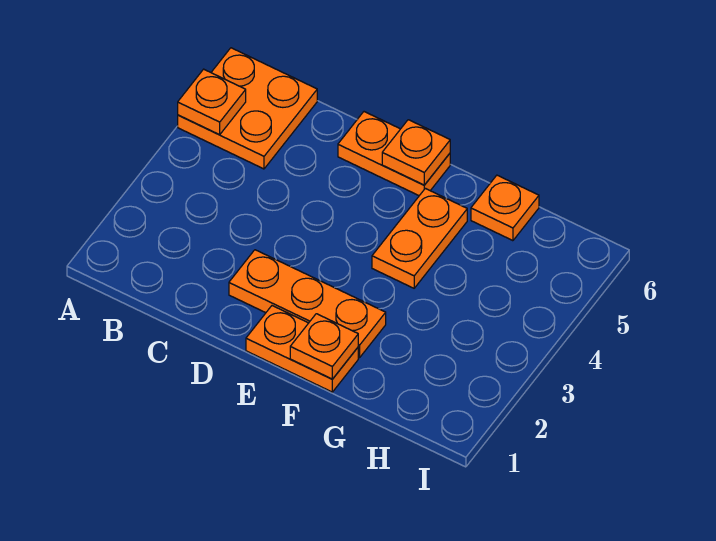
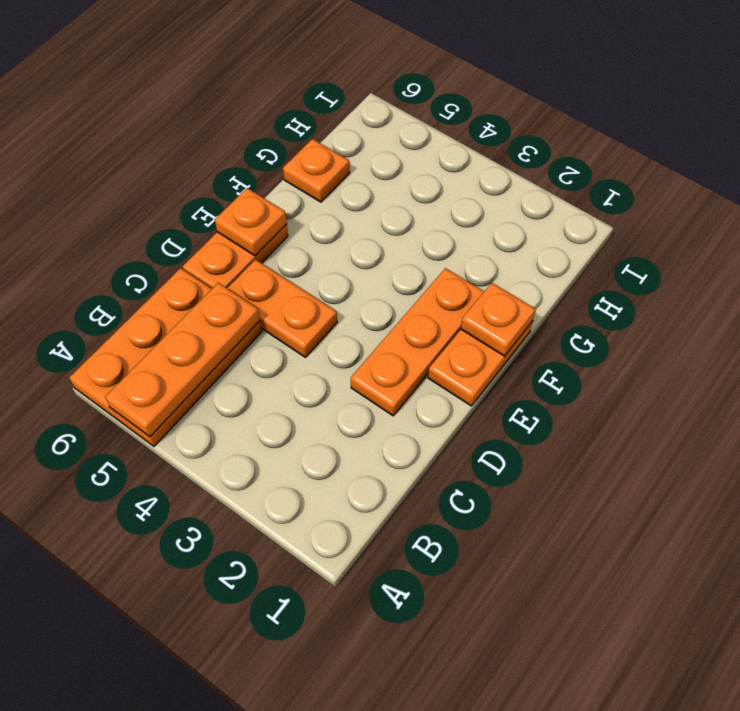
orange plate A5:B6 level 1 -> orange plate A5:C6 level 1
orange plate A5 level 2 -> orange plate A5:C5 level 2
orange plate F4:F5 level 1 -> orange plate D4:D5 level 1

